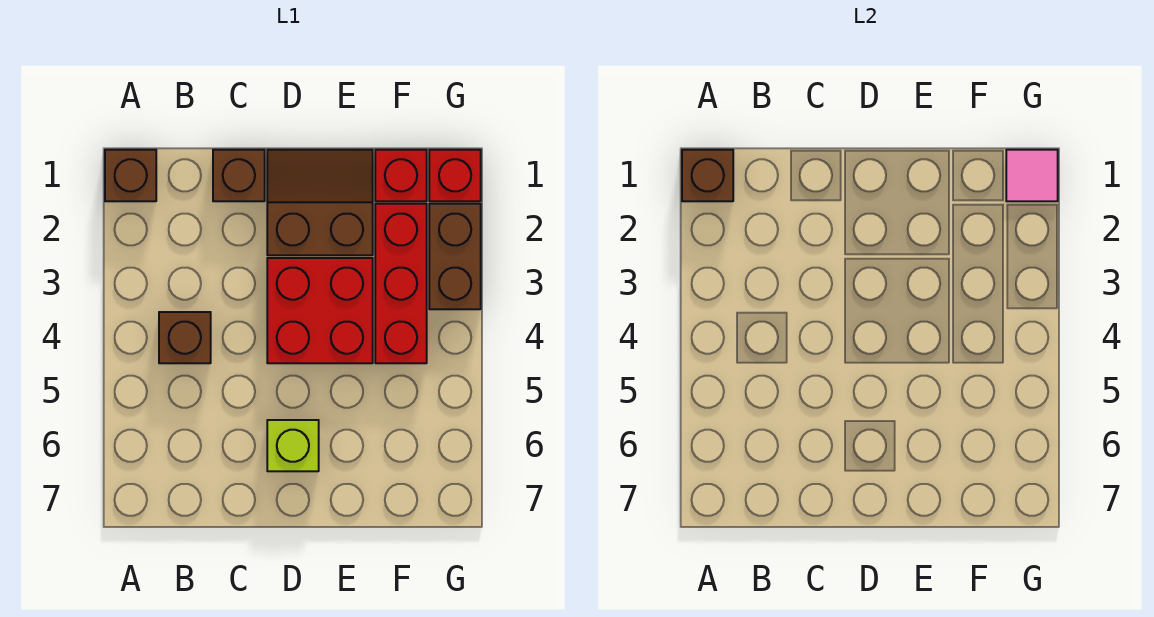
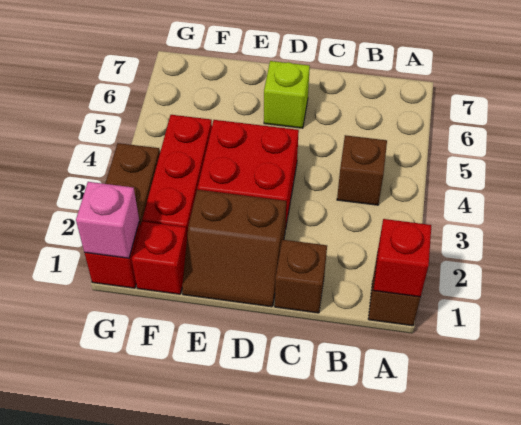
brown brick A1 level 2 -> red brick A1 level 2
pink tile G1 level 2 -> pink brick G1 level 2

